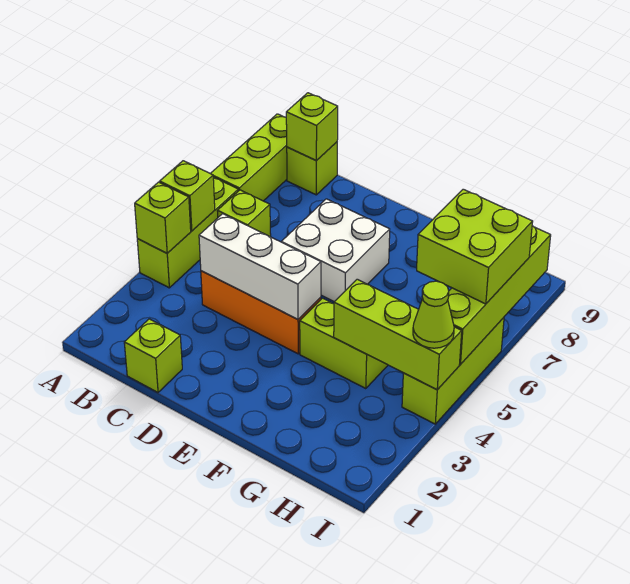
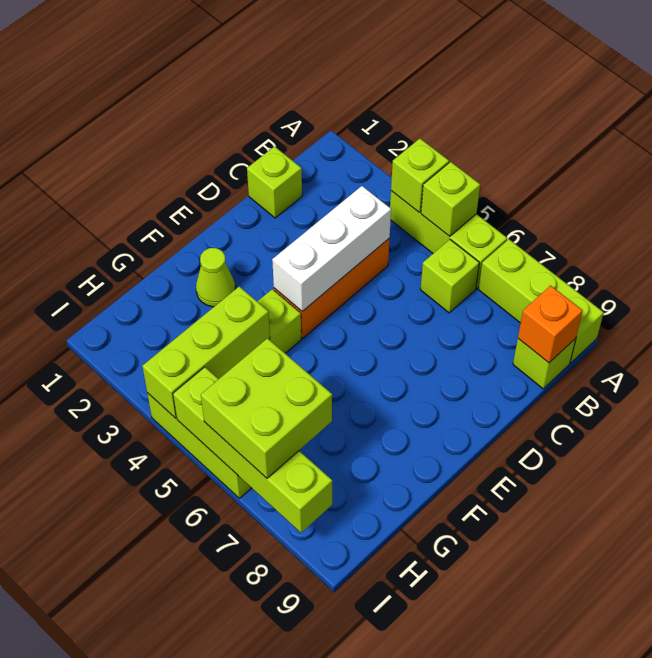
lime brick B9 level 2 -> orange brick B9 level 2
white brick D6:E7 level 1 -> none
lime cone I4 level 3 -> lime cone F2 level 1

